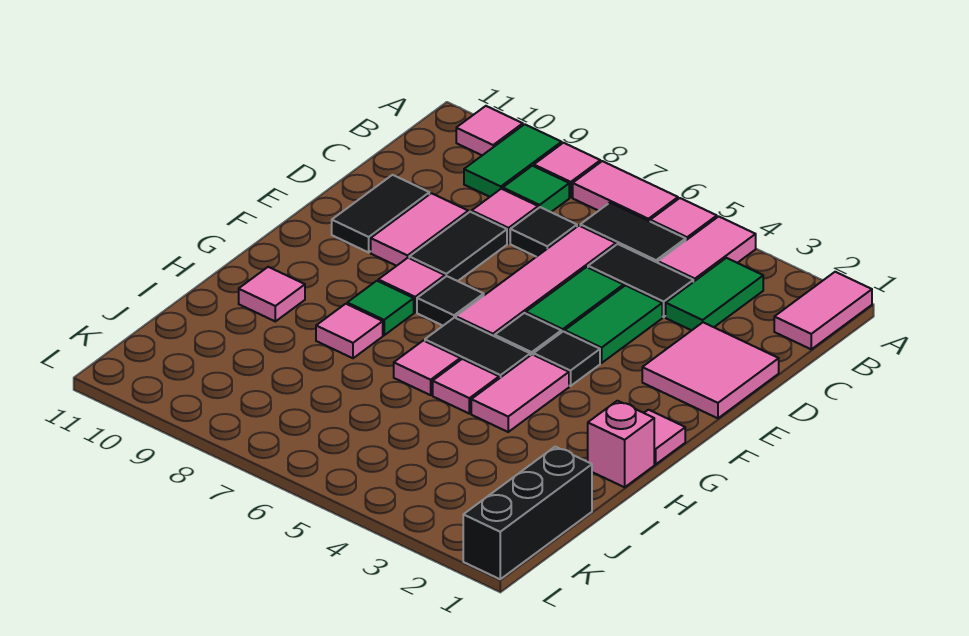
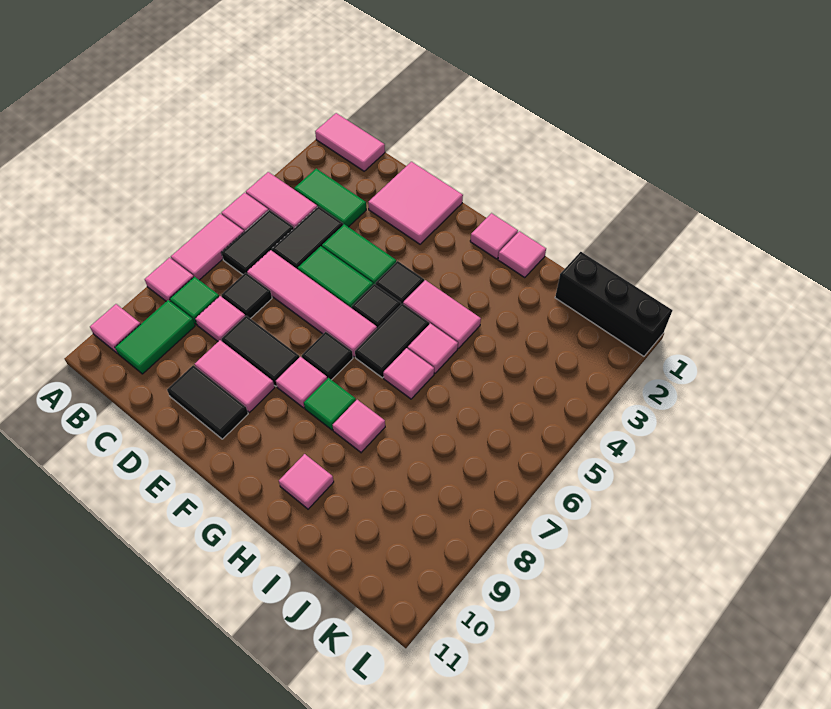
green tile A9:B9 level 1 -> green tile B9:B10 level 1
pink brick H1 level 1 -> pink tile H1 level 1

